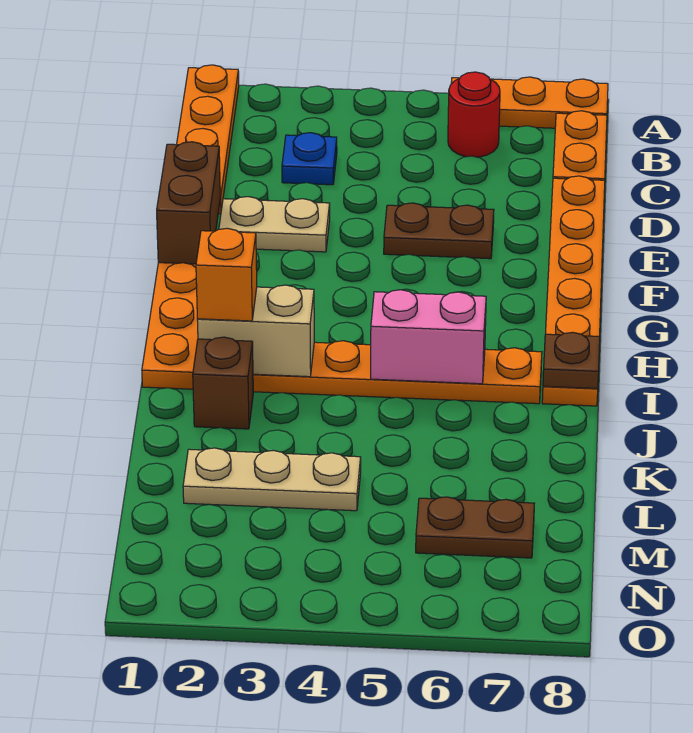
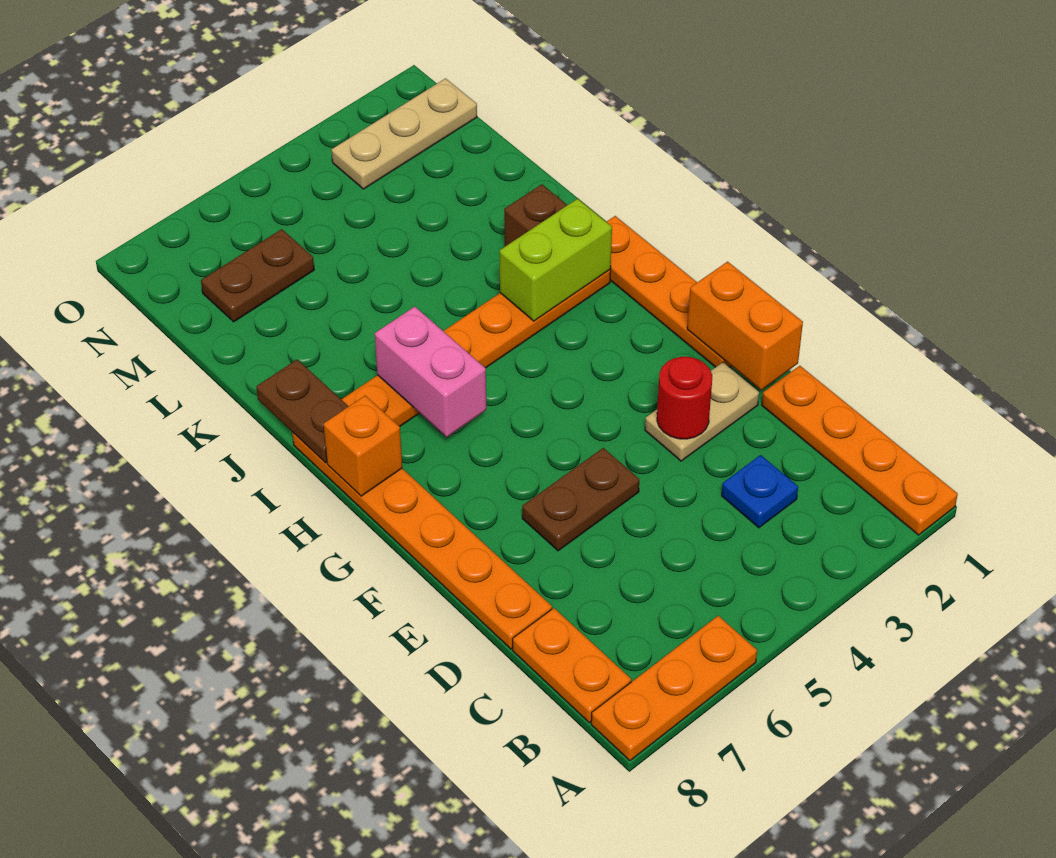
red round brick B6 level 1 -> red round brick E3 level 2
brown brick E1:F1 level 2 -> orange brick E1:F1 level 2
tan brick I2:I3 level 2 -> lime brick I2:I3 level 2
orange brick I2 level 3 -> orange brick H8 level 2
pink brick I5:I6 level 2 -> pink brick H6:I6 level 2
brown plate I8 level 2 -> brown plate I8:J8 level 2
tan plate L2:L4 level 1 -> tan plate N1:N3 level 1

